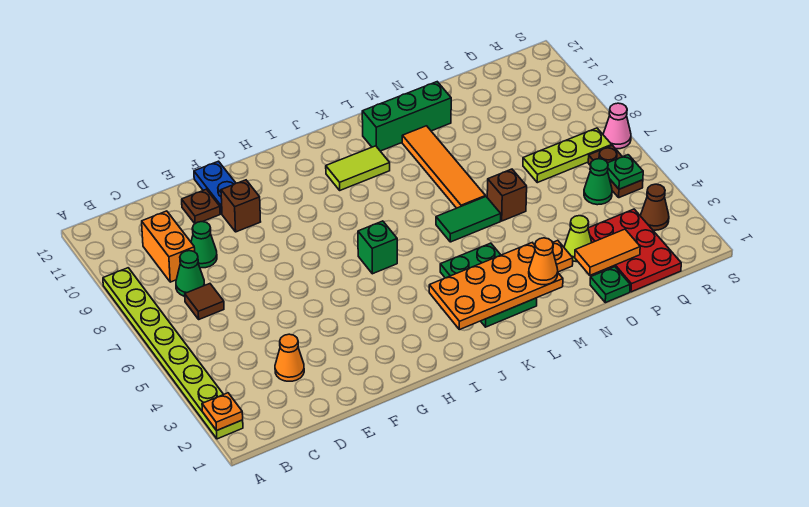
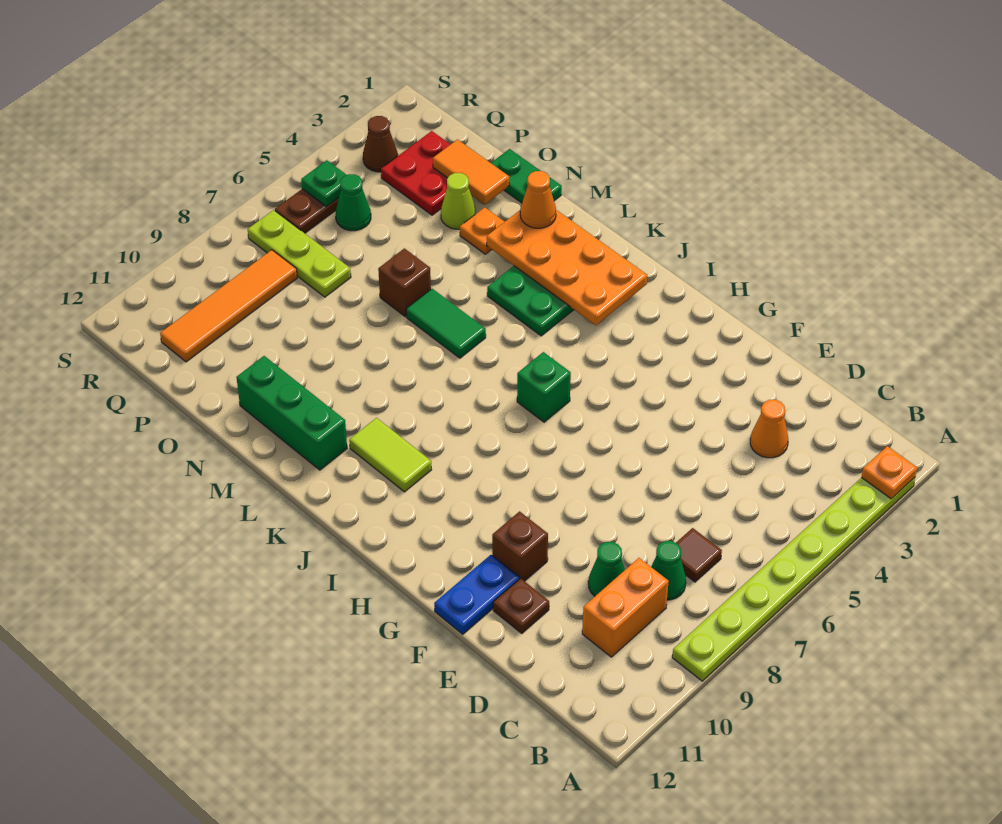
orange tile M7:M10 level 1 -> orange tile Q8:Q11 level 1
green plate O1 level 1 -> green plate N1:O1 level 1
red plate P1:Q3 level 1 -> red plate P2:Q3 level 1
pink cone S7 level 1 -> none

